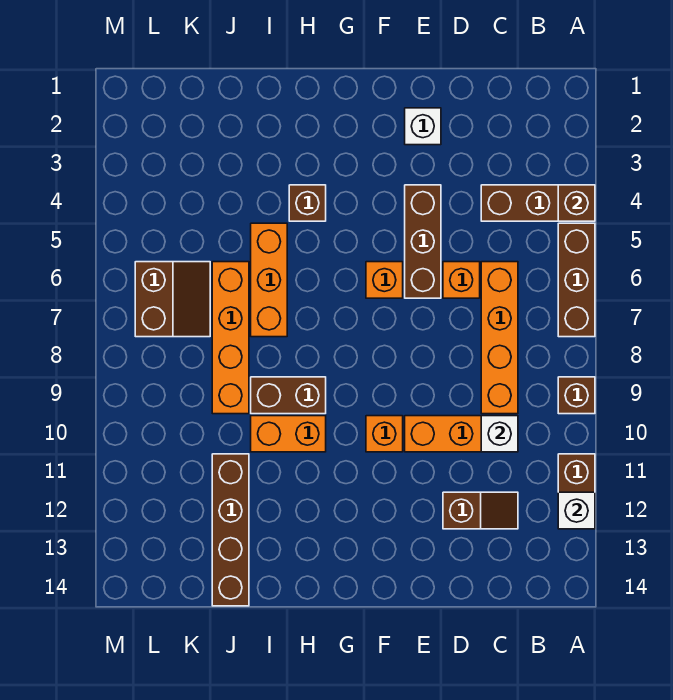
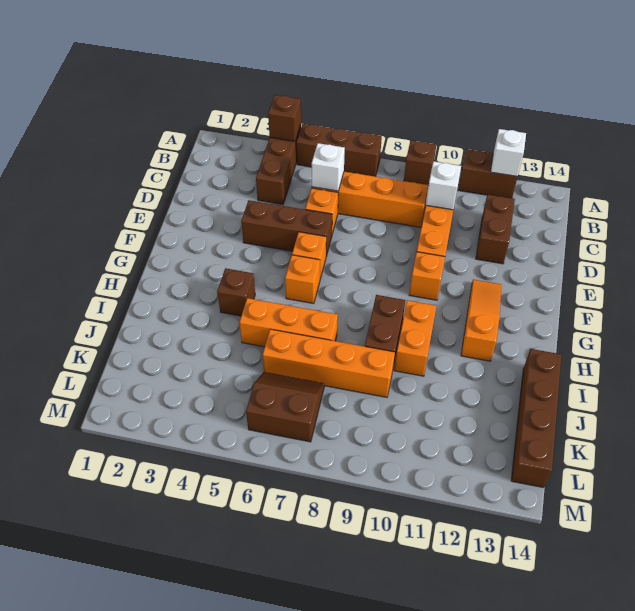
brown slope C12:D12 level 1 top D -> brown brick C12:D12 level 1
white brick E2 level 1 -> white brick C6 level 2
none -> orange slope F12:H12 level 1 top H
none -> orange brick G6 level 1
brown brick J11:J14 level 1 -> brown brick I14:L14 level 1

